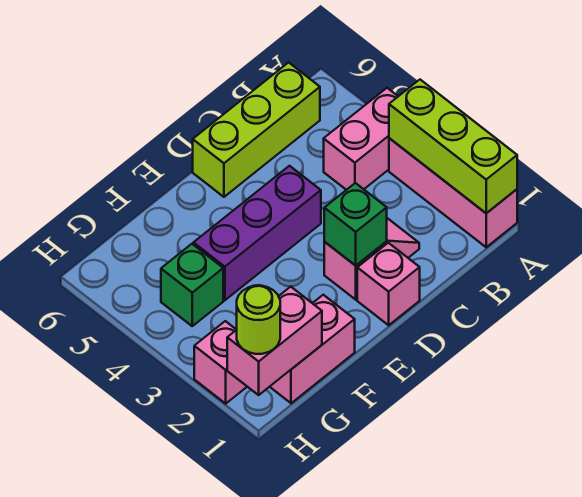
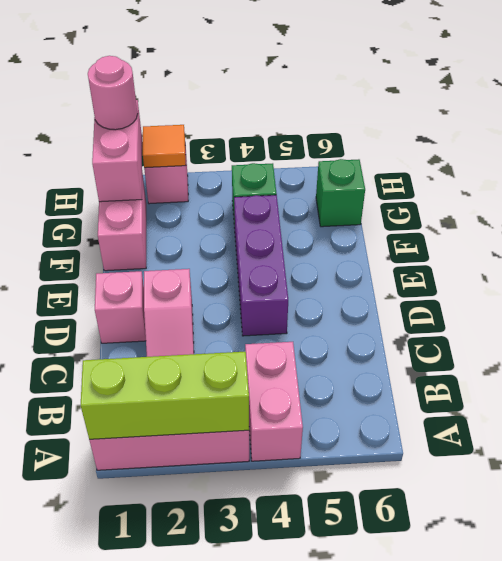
lime brick B6:D6 level 1 -> none
green brick D2 level 2 -> green brick G6 level 1
lime round brick H1 level 3 -> pink round brick H1 level 3
none -> orange tile H2 level 2

